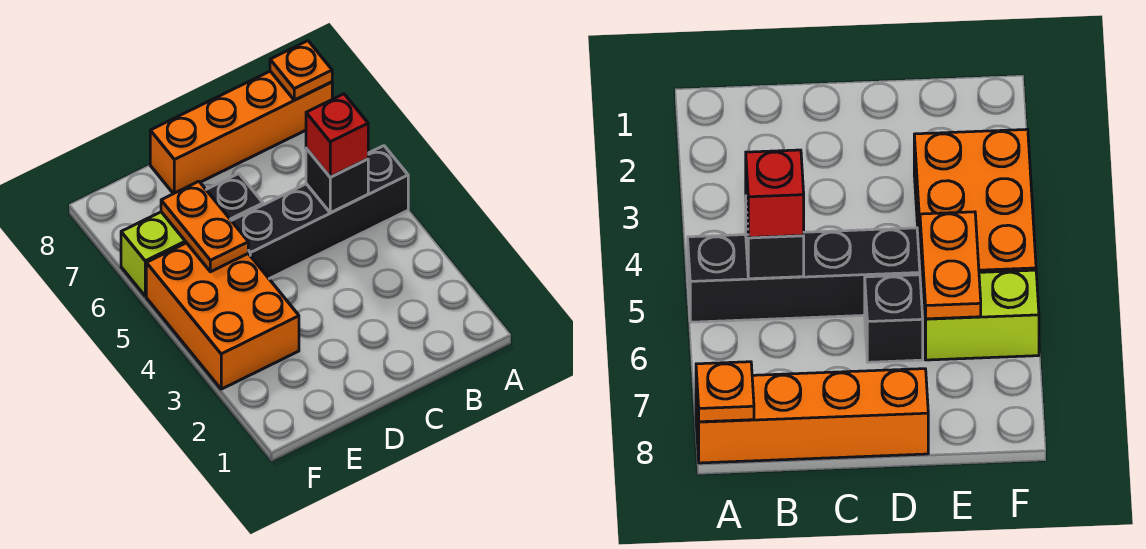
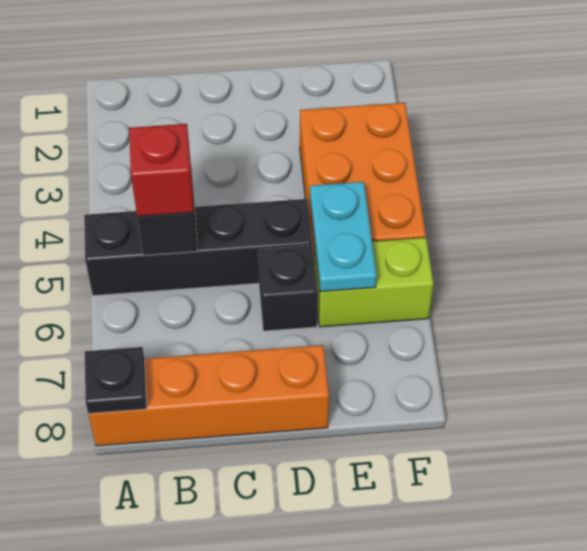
orange plate A8 level 2 -> black plate A8 level 2
orange plate E5:E6 level 2 -> cyan plate E5:E6 level 2

